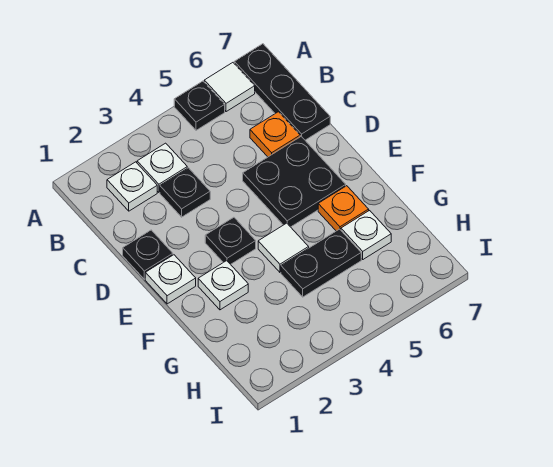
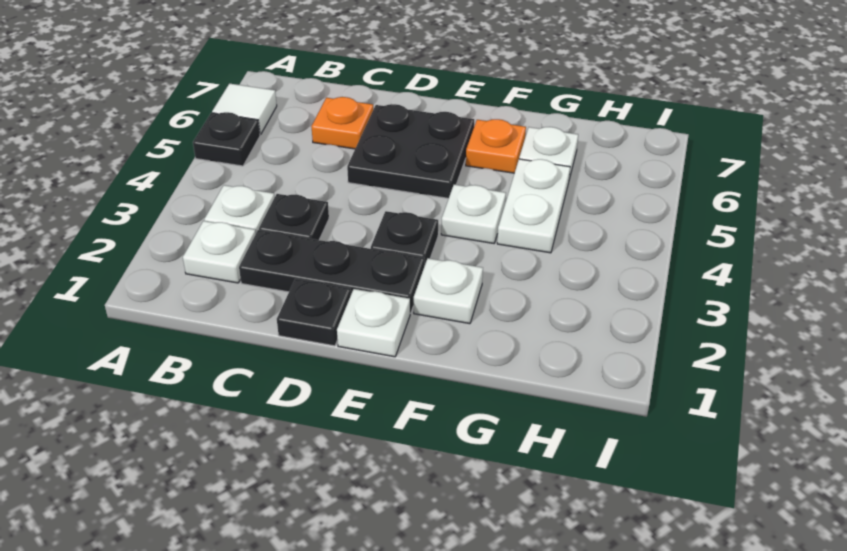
black plate A7:C7 level 1 -> black plate C2:E2 level 1
white tile F4 level 1 -> white plate F4 level 1
black plate G4:G5 level 1 -> white plate G4:G5 level 1

